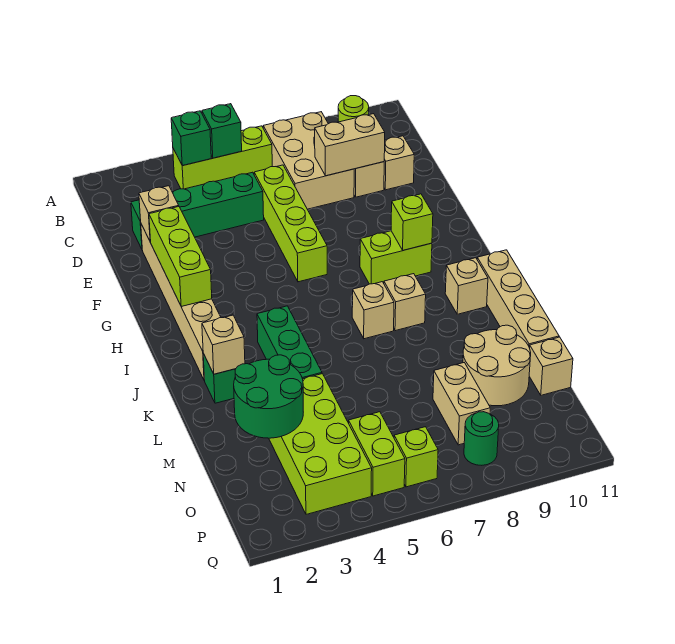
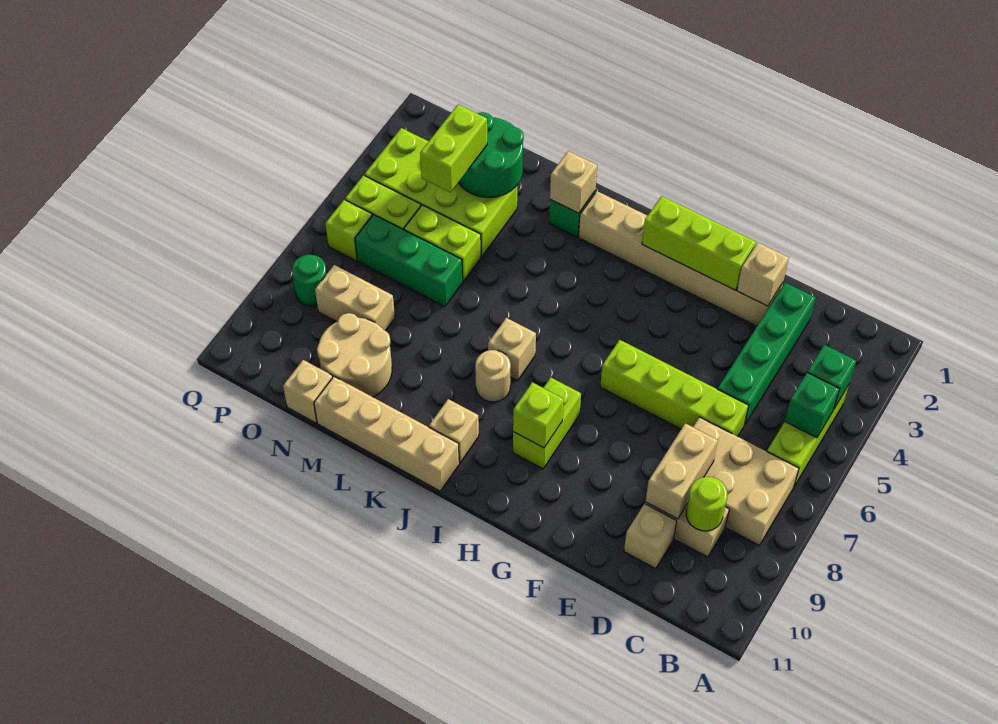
green brick J4:L4 level 1 -> green brick M6:O6 level 1
tan brick J8 level 1 -> tan round brick J8 level 1
none -> lime brick M5:N5 level 1
none -> lime brick N3:N4 level 3

